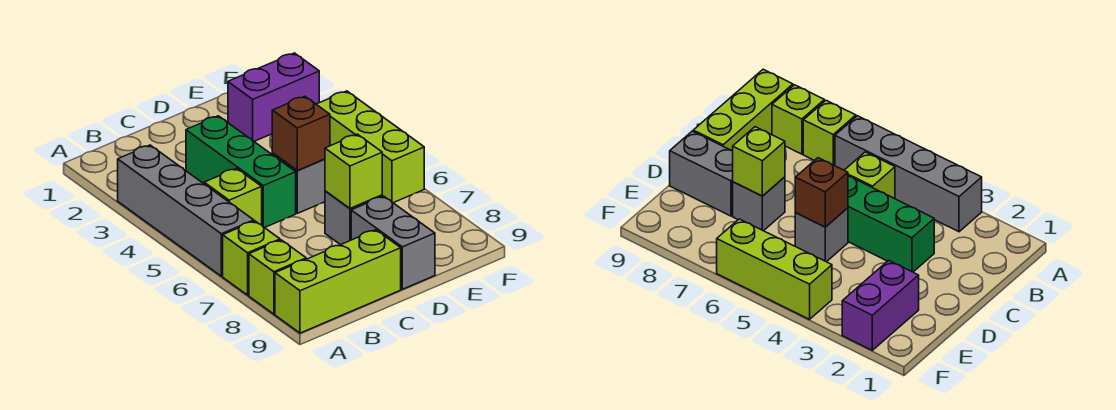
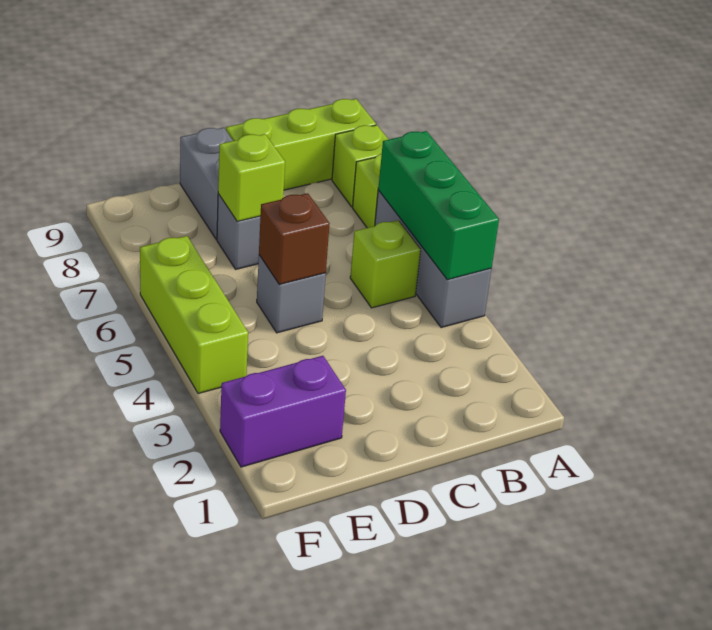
grey brick A3:A6 level 1 -> grey brick A4:A6 level 1
green brick C3:C5 level 1 -> green brick A4:A6 level 2

